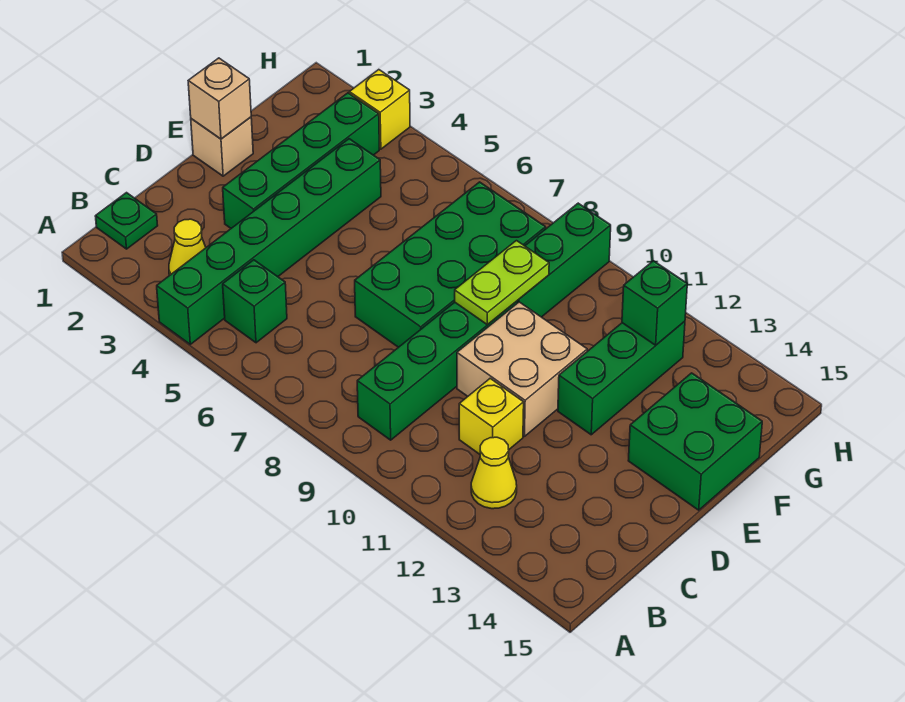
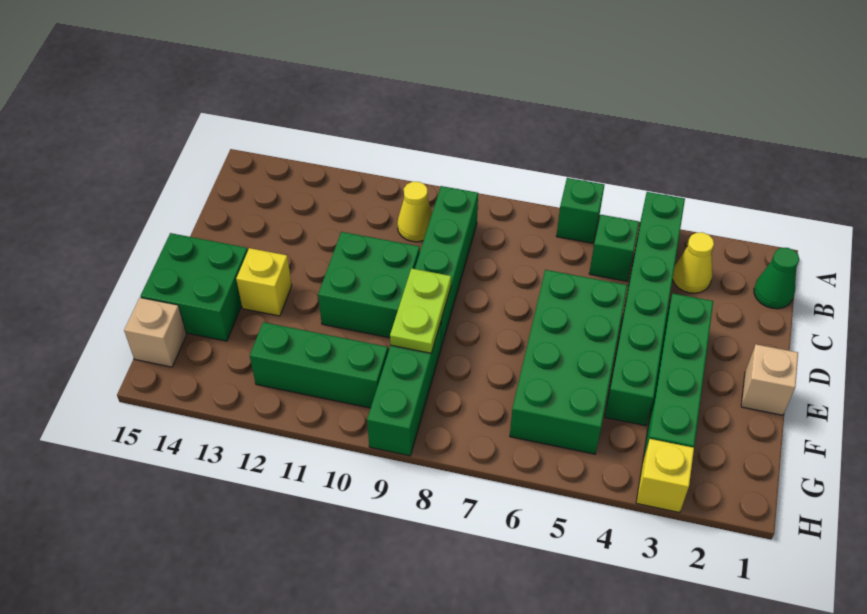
green plate B1 level 1 -> green cone B1 level 1
yellow cone B12 level 1 -> yellow cone B10 level 1
yellow brick C11 level 1 -> yellow brick E13 level 1
green brick D7:G8 level 1 -> green brick D5:G6 level 1
tan brick D10:E11 level 1 -> green brick D10:E11 level 1
tan brick E1 level 2 -> tan brick G15 level 1
green brick E12:G12 level 1 -> green brick G10:G12 level 1
green brick G12 level 2 -> green brick A6 level 1

